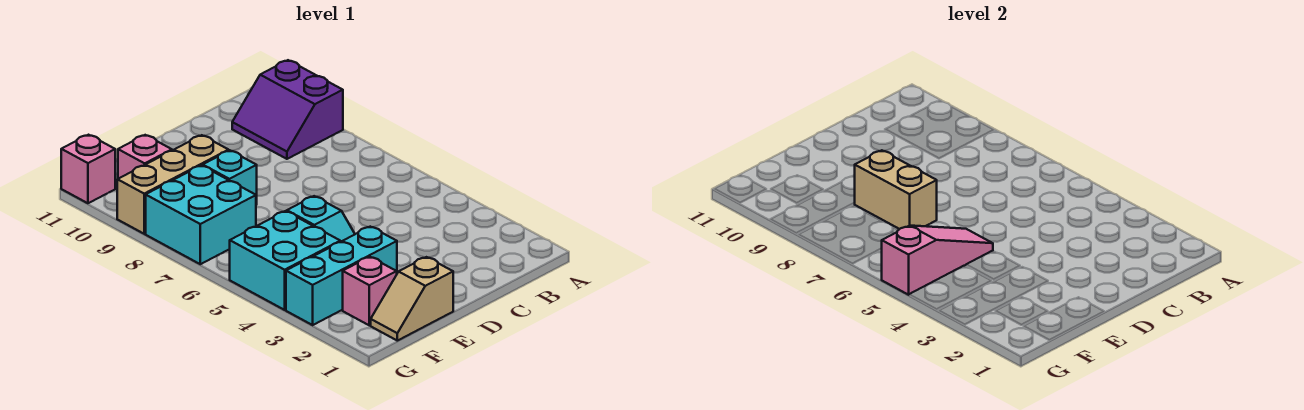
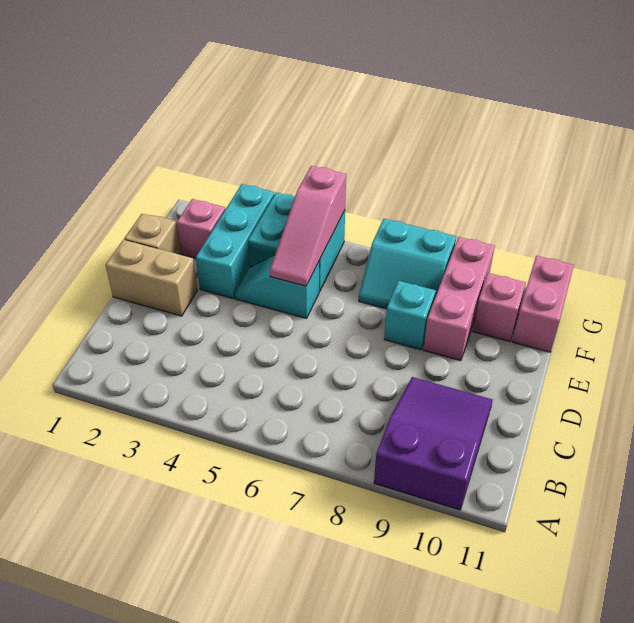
purple slope A9:B10 level 1 top A -> purple slope A9:C10 level 1 top A
tan brick E7:E8 level 2 -> tan brick D1:D2 level 1
tan brick E9:G9 level 1 -> pink brick E9:G9 level 1
cyan brick F7:G8 level 1 -> cyan slope F7:G8 level 1 top G
pink brick G11 level 1 -> pink brick F11:G11 level 1

